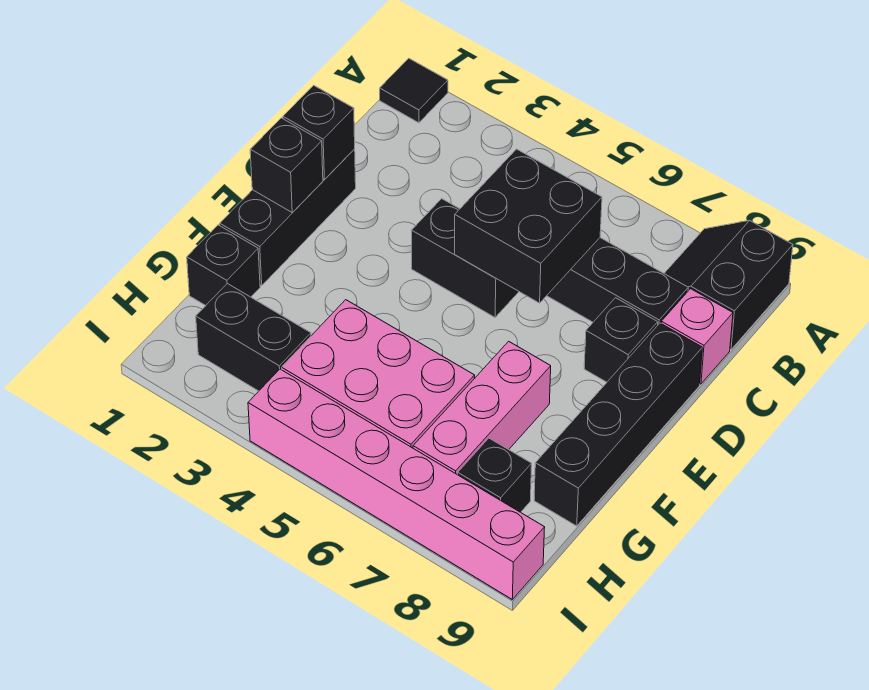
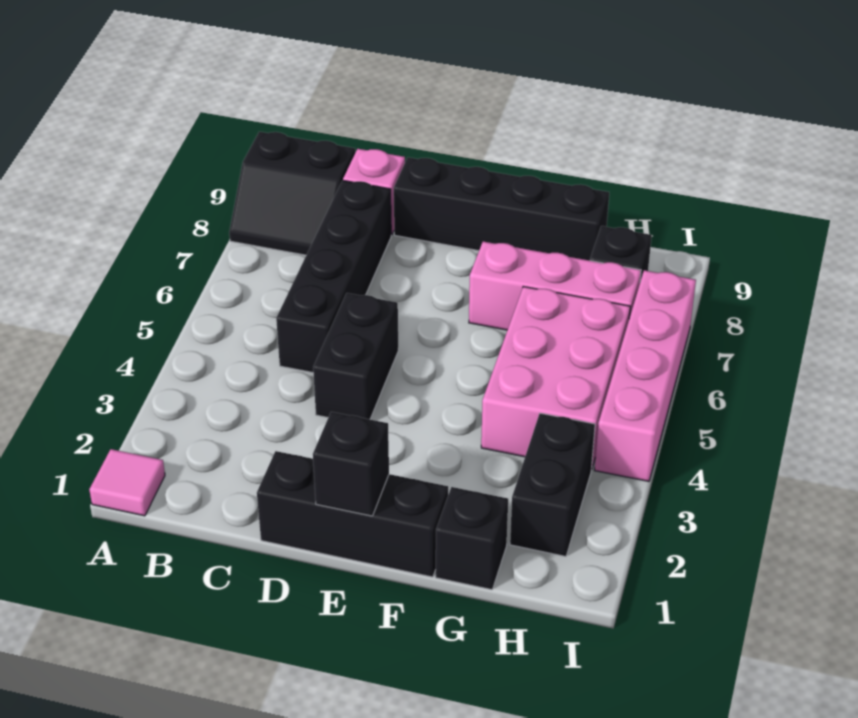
black tile A1 level 1 -> pink tile A1 level 1
black brick C5:D6 level 2 -> none
black brick D1 level 2 -> none
black brick D8 level 1 -> none
pink brick I4:I9 level 1 -> pink brick I4:I7 level 1

